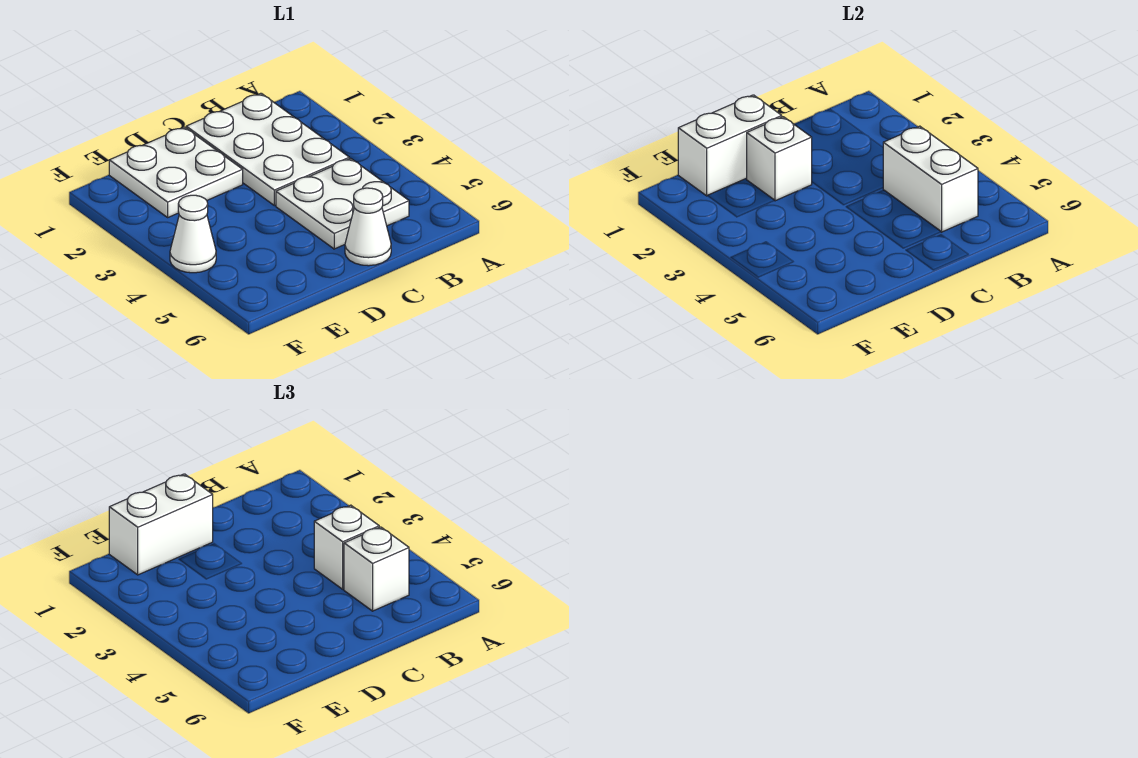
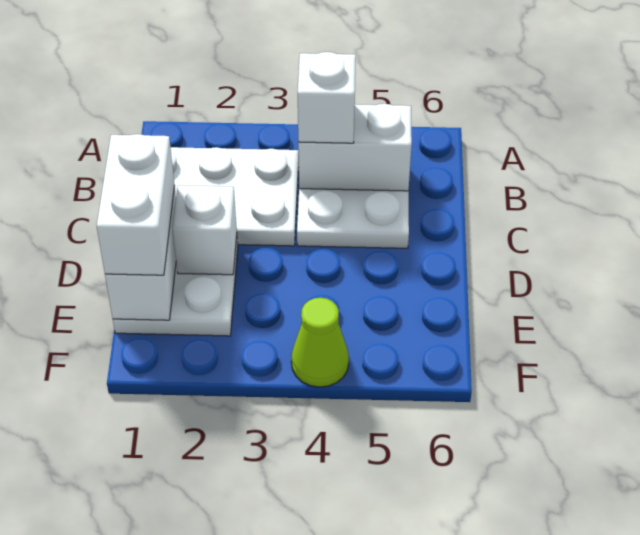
white brick B5 level 3 -> none
white cone C6 level 1 -> none
white cone F4 level 1 -> lime cone F4 level 1

